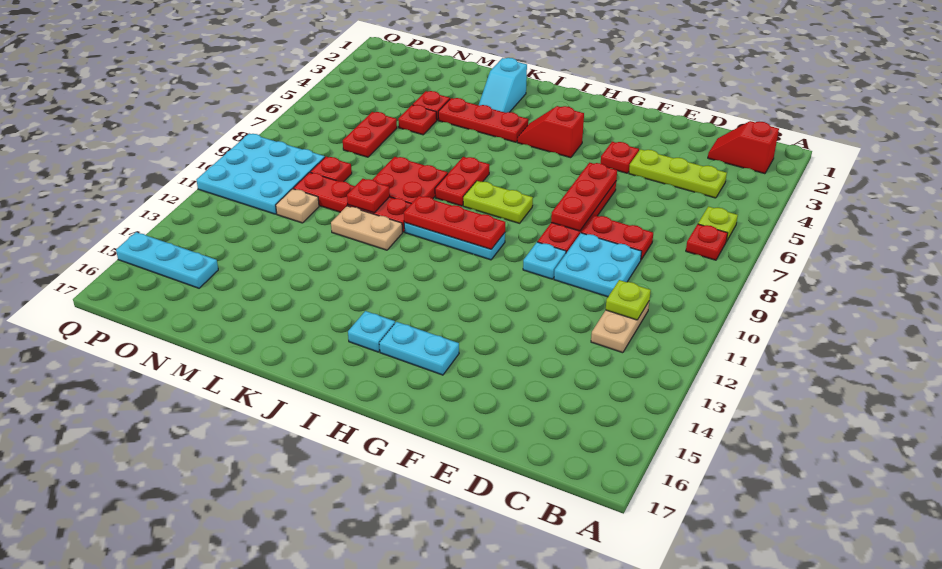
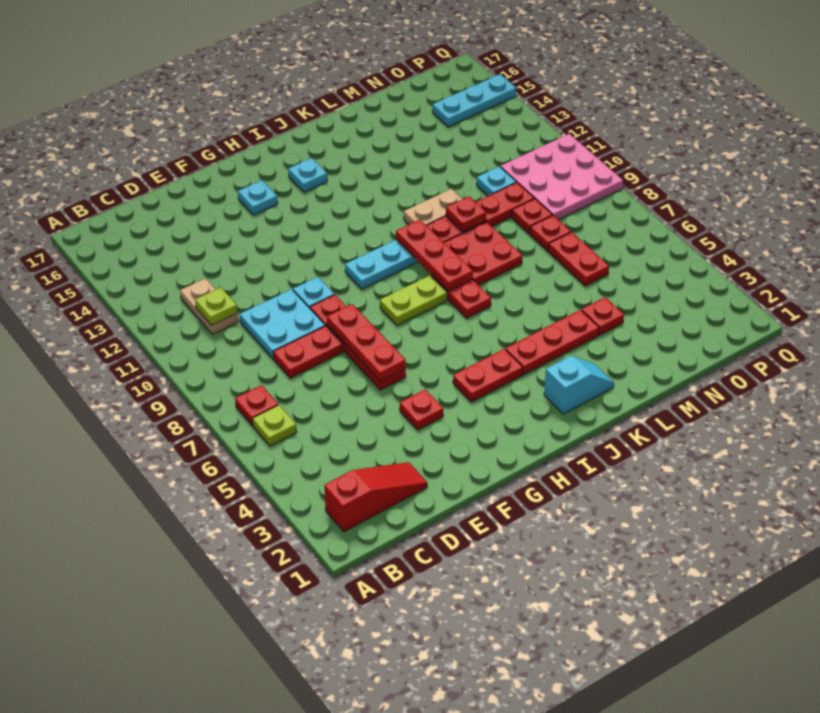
red slope B2:C2 level 1 top B -> red slope B2:D2 level 1 top B
lime plate C4:E4 level 1 -> none
cyan plate G15:H15 level 1 -> cyan plate G15 level 1
red slope H4:I4 level 1 top H -> red plate H4:I4 level 1
red plate H10:J10 level 2 -> red plate J8:J10 level 2
cyan slope K2:K3 level 1 top 2 -> cyan slope J2:K2 level 1 top J
red plate M5 level 1 -> red plate N8 level 1
tan plate N11 level 1 -> cyan plate N11 level 1
cyan plate O9:Q11 level 1 -> pink plate O9:Q11 level 1

